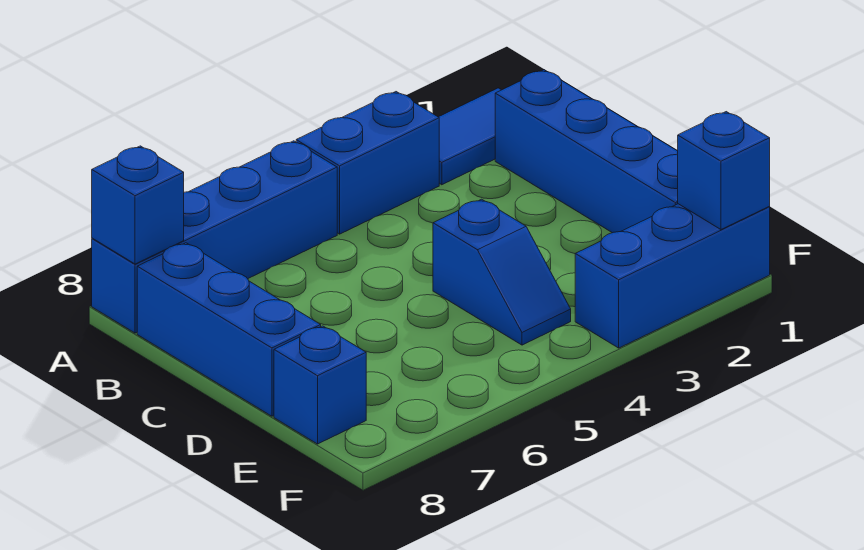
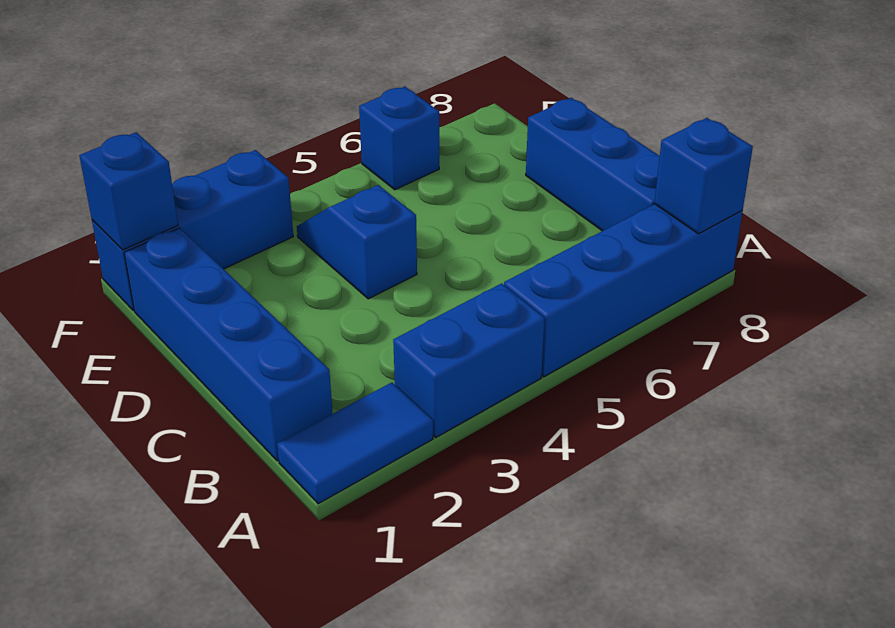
blue brick E8 level 1 -> blue brick F6 level 1

